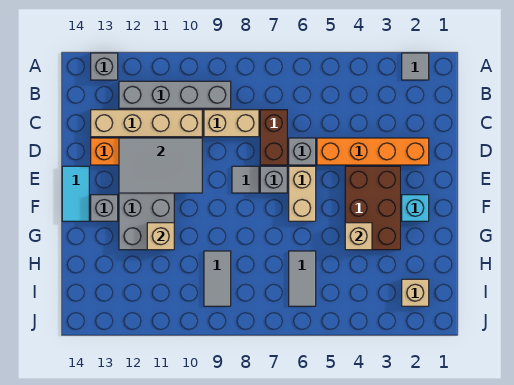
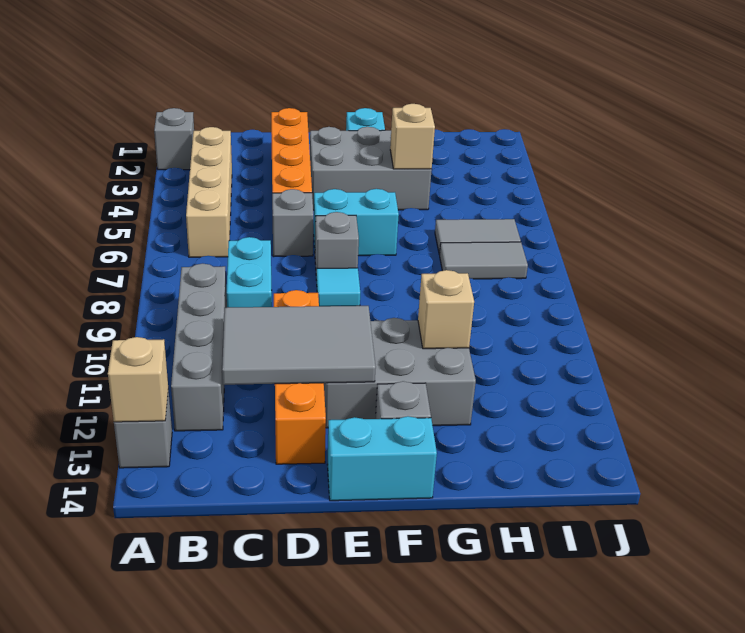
grey tile A2 level 1 -> grey brick A2 level 1
brown brick C7:D7 level 1 -> none
tan brick C8:C9 level 1 -> cyan brick C8:C9 level 1
tan brick C10:C13 level 1 -> tan brick B3:B6 level 1
grey tile D10:E12 level 2 -> grey tile C11:E12 level 2
brown brick E3:G4 level 1 -> grey brick E3:G4 level 1
tan brick E6:F6 level 1 -> cyan brick E6:F6 level 1
grey tile E8 level 1 -> cyan tile E8 level 1
cyan tile E14:F14 level 1 -> cyan brick E14:F14 level 1
grey tile H9:I9 level 1 -> grey tile H7:I7 level 1
tan brick I2 level 1 -> tan brick A13 level 2

